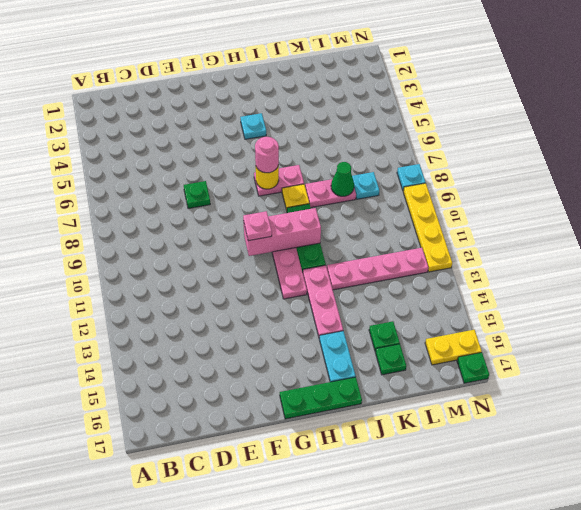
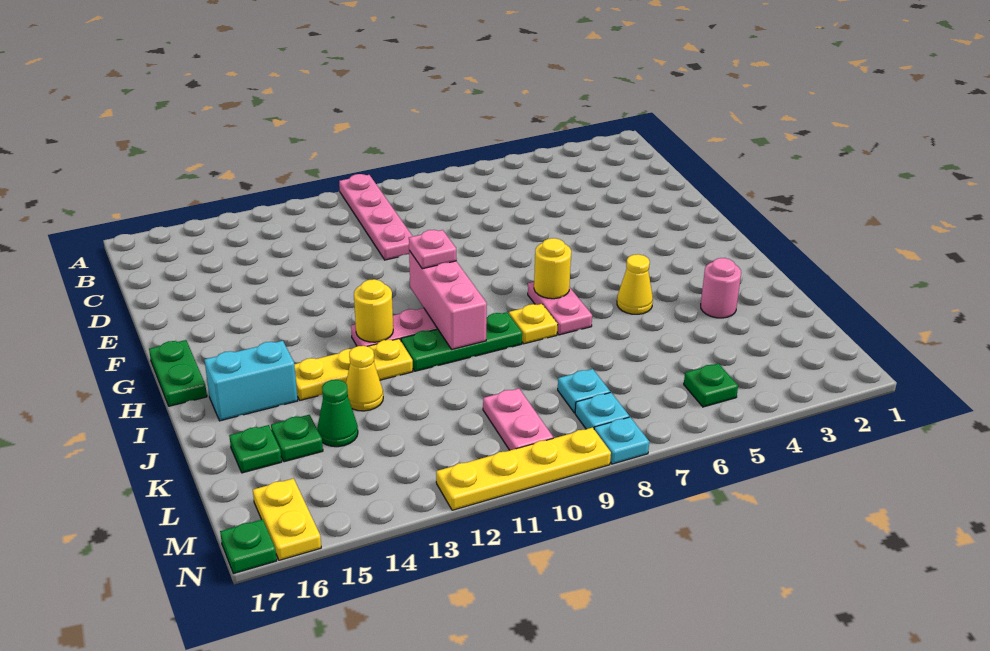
green plate E7 level 1 -> green plate M5 level 1
green plate G17:I17 level 1 -> green plate G17:H17 level 1
cyan plate H4 level 1 -> cyan plate M8 level 1
pink round brick H7 level 3 -> pink round brick J3 level 1
none -> yellow round brick H12 level 2
none -> yellow cone I5 level 1
pink plate I12:I14 level 1 -> yellow plate I12:I14 level 1
cyan plate I15:I16 level 1 -> cyan brick I15:I16 level 1
pink plate J8:K8 level 1 -> pink plate L10:M10 level 1
pink plate J12:M12 level 1 -> pink plate A10:D10 level 1
none -> yellow cone J13 level 1
green cone K8 level 2 -> green cone K14 level 1

